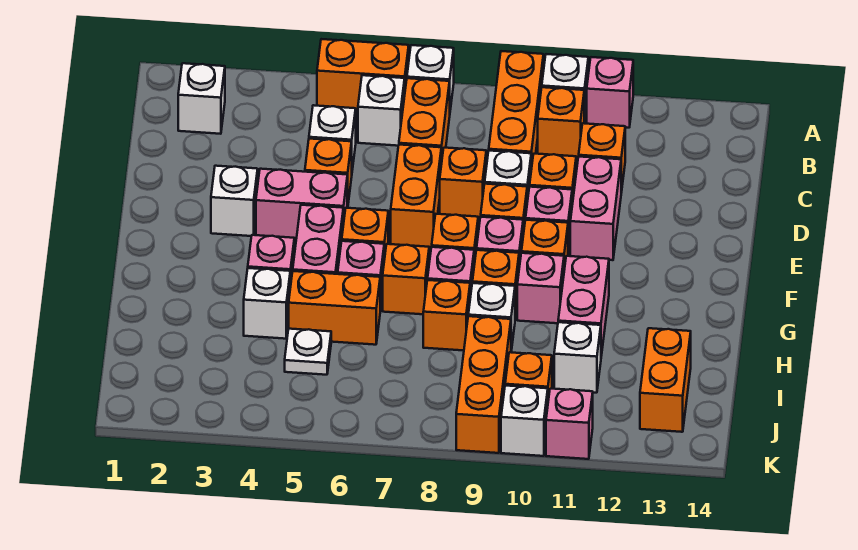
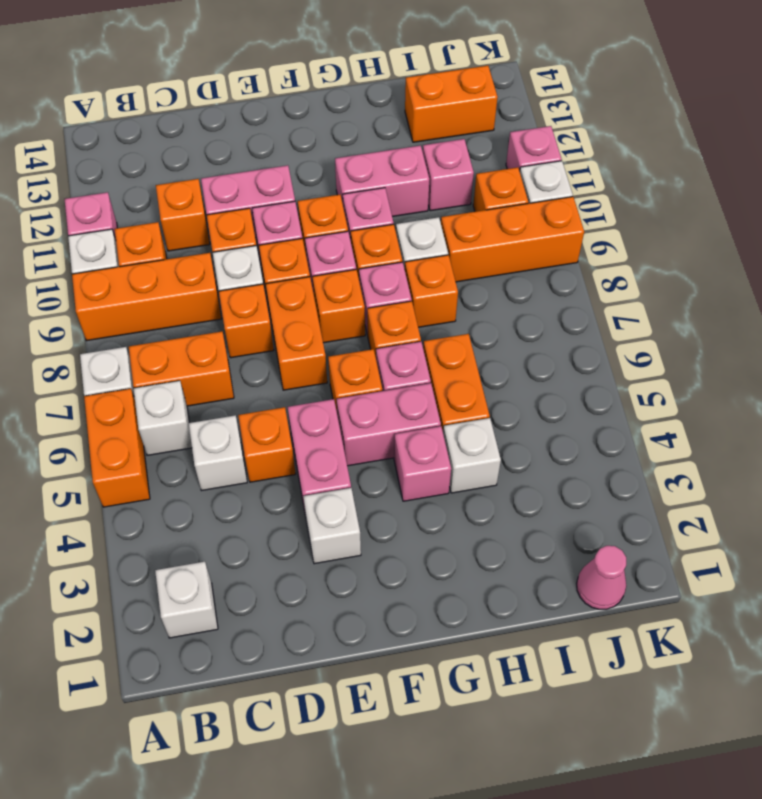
orange brick D7:E7 level 1 -> orange brick E7:E8 level 1
white plate I5 level 1 -> none
white brick I11 level 1 -> pink brick I11 level 1
none -> pink cone J1 level 1

